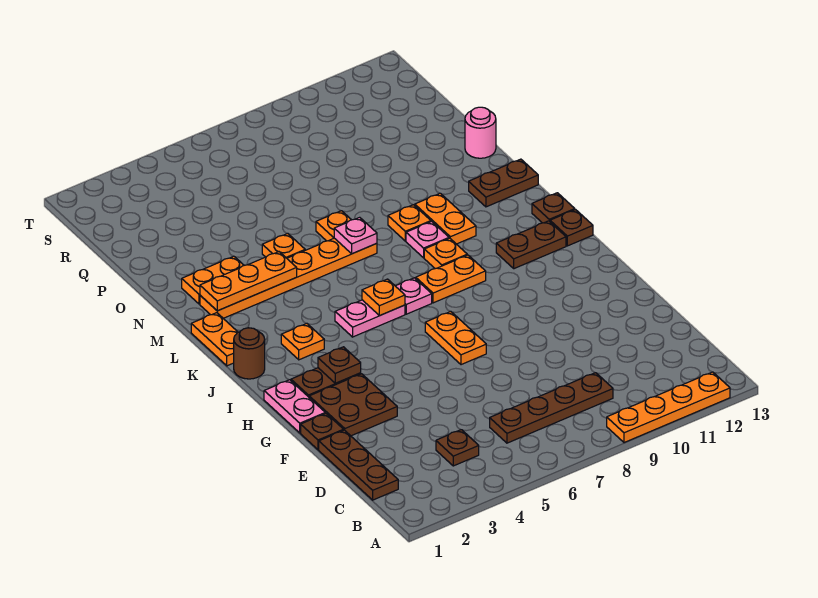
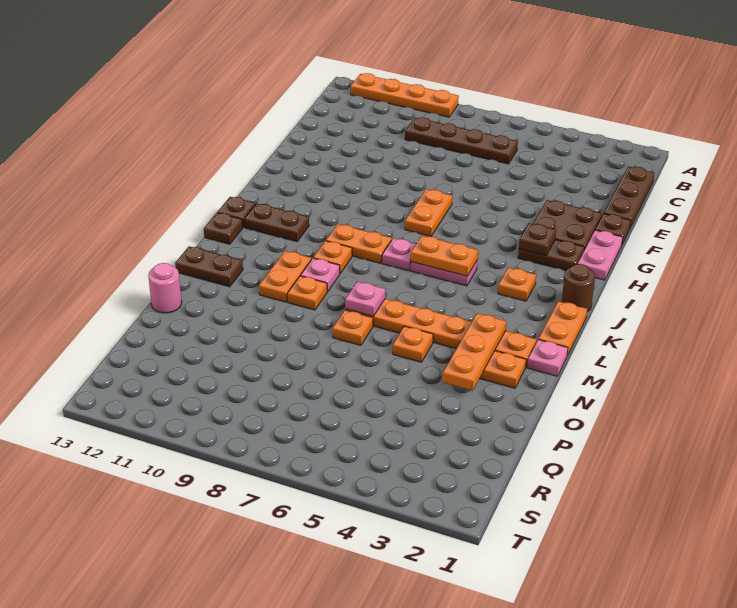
brown plate C4 level 1 -> none
orange plate J6 level 2 -> orange plate J5:J6 level 2
none -> pink plate M1 level 1
orange plate M2:M4 level 2 -> orange plate M3:O3 level 2

